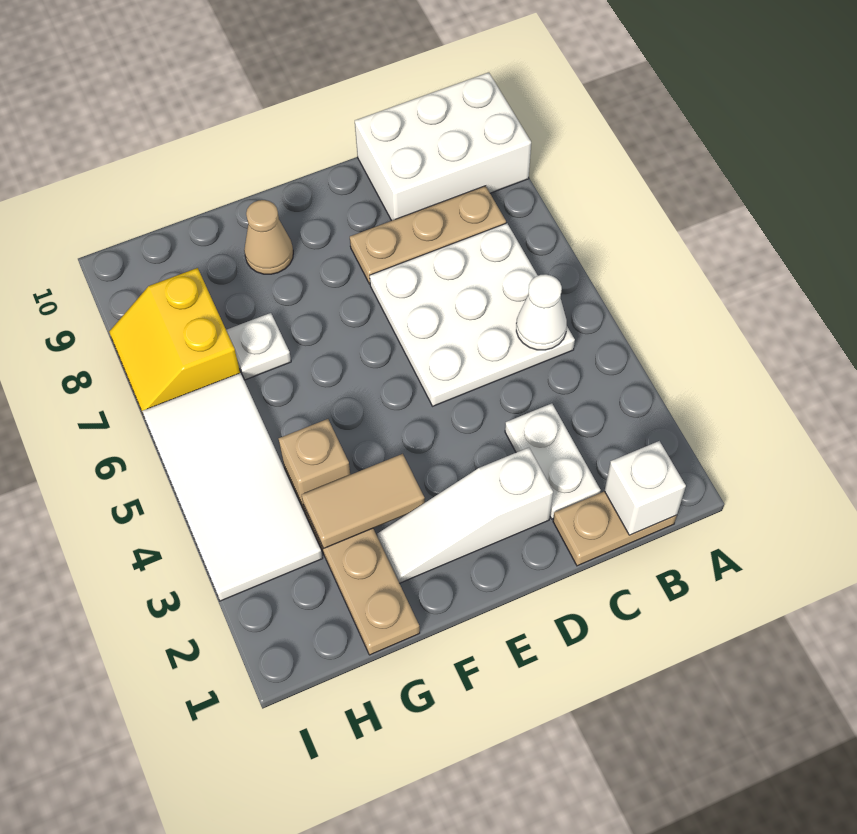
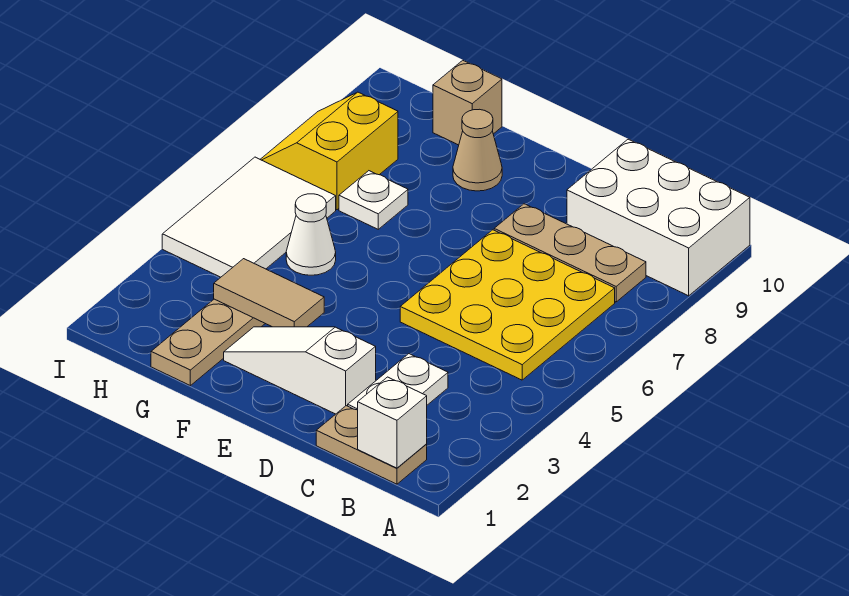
white plate B5:D7 level 1 -> yellow plate B5:D7 level 1
white cone B5 level 2 -> white cone G5 level 1
tan brick G4 level 1 -> tan brick G10 level 1
white tile H3:I6 level 1 -> white tile H4:I6 level 1

